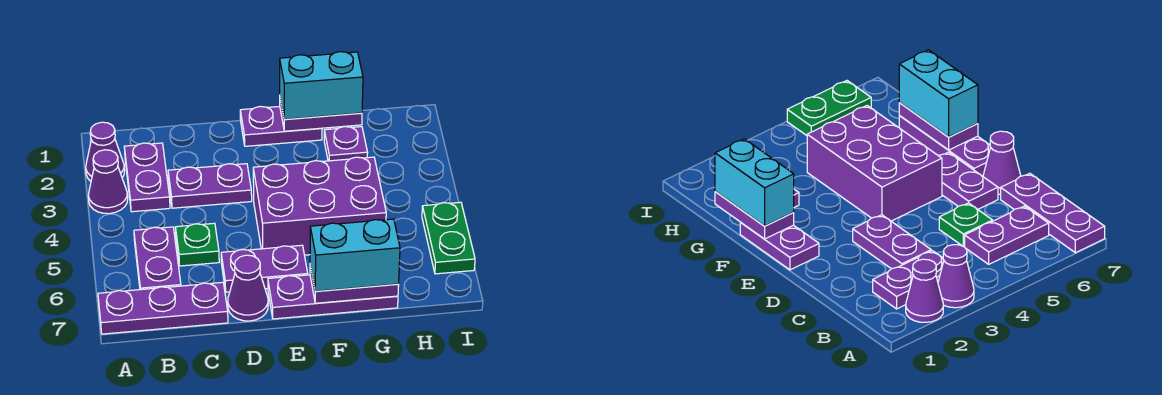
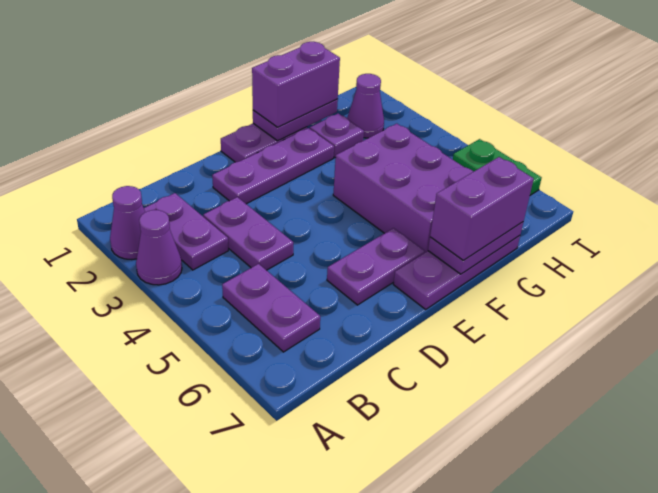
purple plate A7:C7 level 1 -> purple plate D2:F2 level 1
purple plate C3:D3 level 1 -> purple plate C3:C4 level 1
green plate C5 level 1 -> none
purple cone D7 level 1 -> purple cone H2 level 1
purple brick E4:G5 level 1 -> purple brick F4:G6 level 1
cyan brick F1:G1 level 3 -> purple brick F1:G1 level 3
cyan brick F7:G7 level 3 -> purple brick F7:G7 level 3

